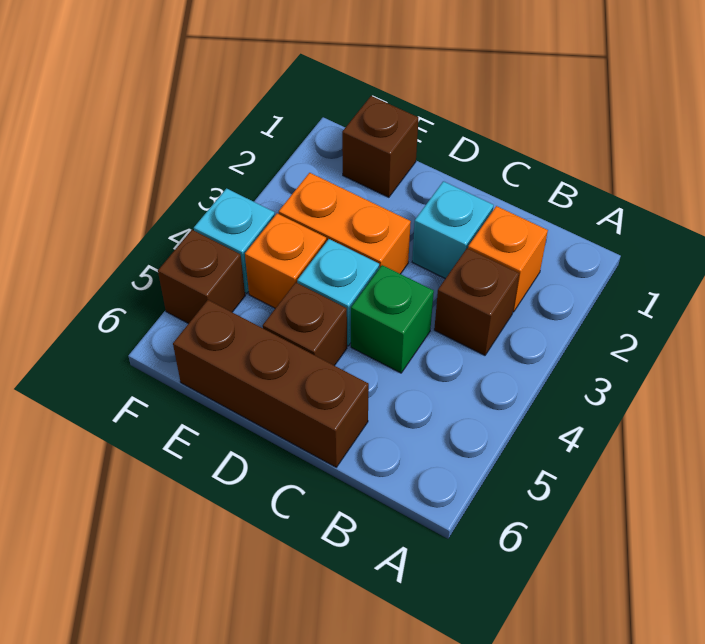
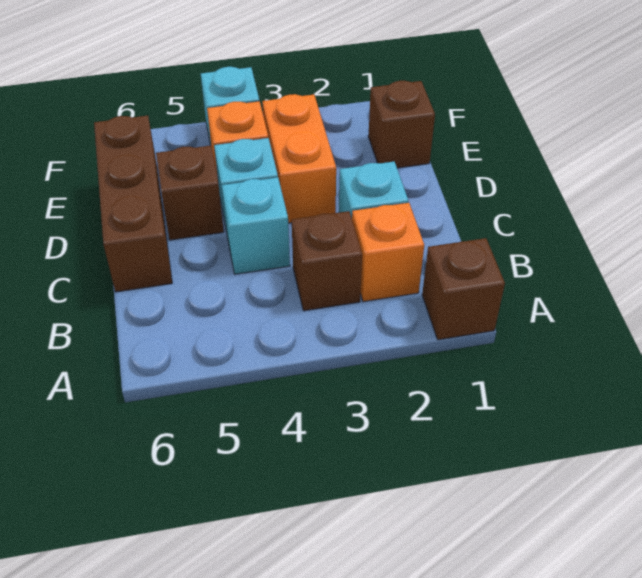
green brick C4 level 1 -> cyan brick C4 level 1
brown brick F5 level 1 -> brown brick A1 level 1

